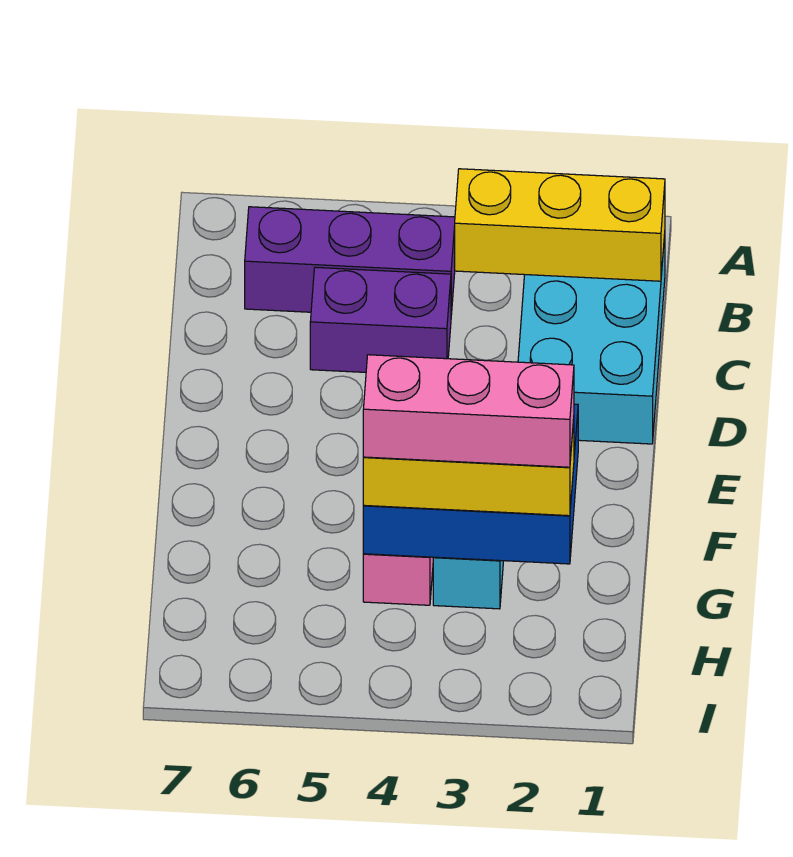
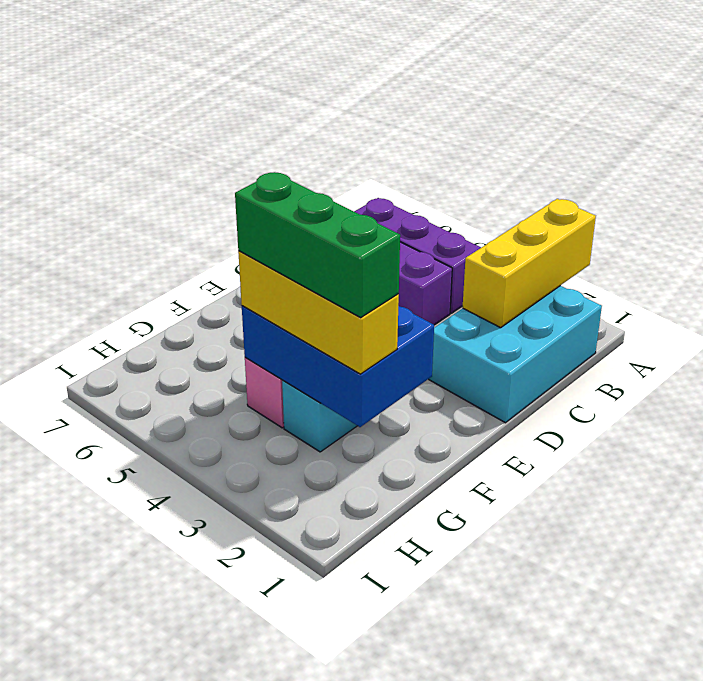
yellow brick B1:B3 level 2 -> yellow brick A2:C2 level 2
pink brick G2:G4 level 4 -> green brick G2:G4 level 4

